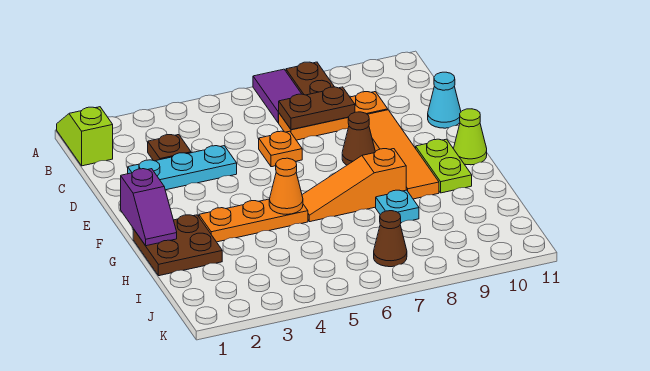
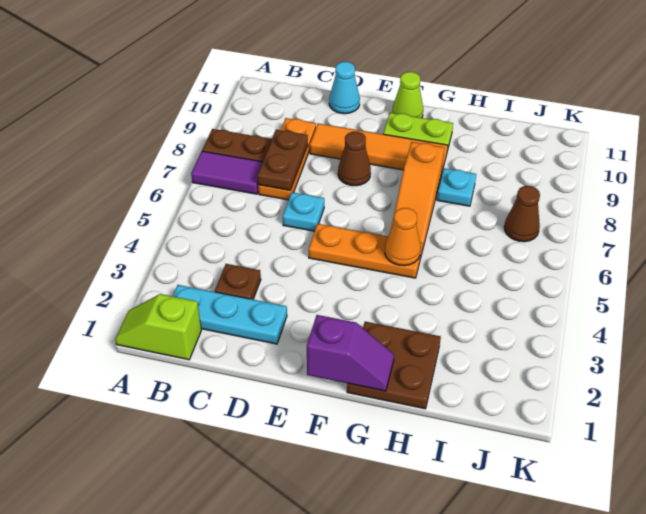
cyan plate D2:D4 level 1 -> cyan plate B2:D2 level 1
orange plate D6 level 1 -> cyan plate D6 level 1
orange plate G3:G5 level 1 -> orange plate E5:G5 level 1

